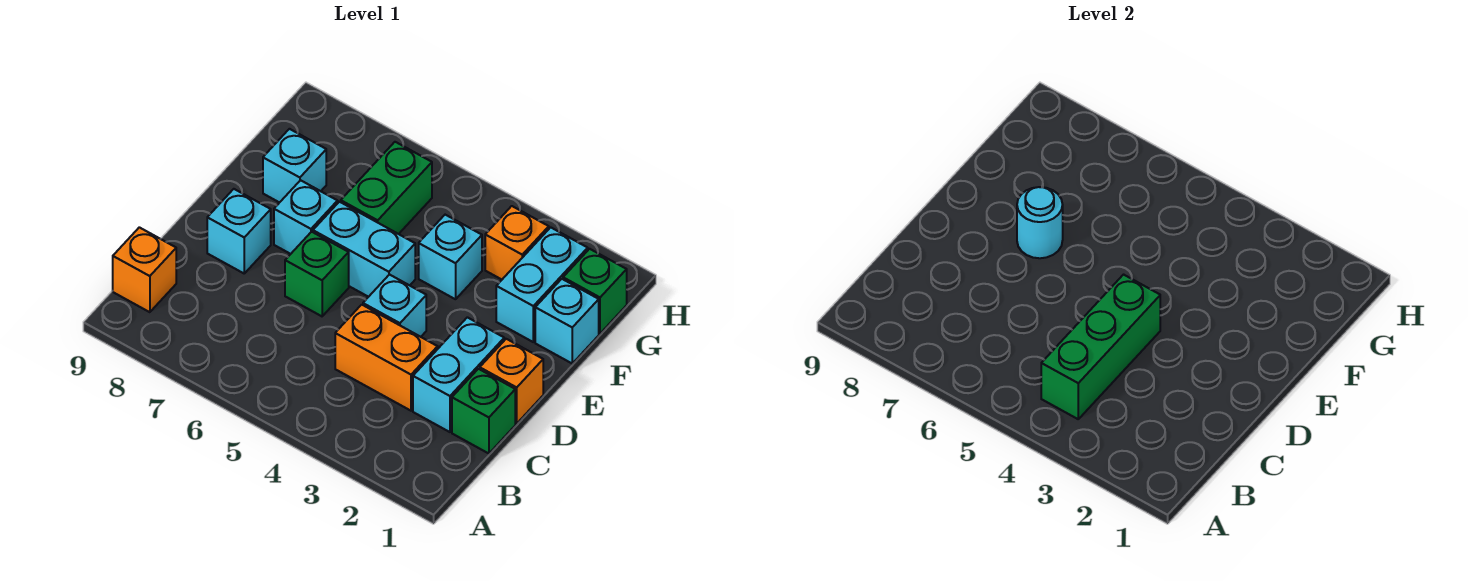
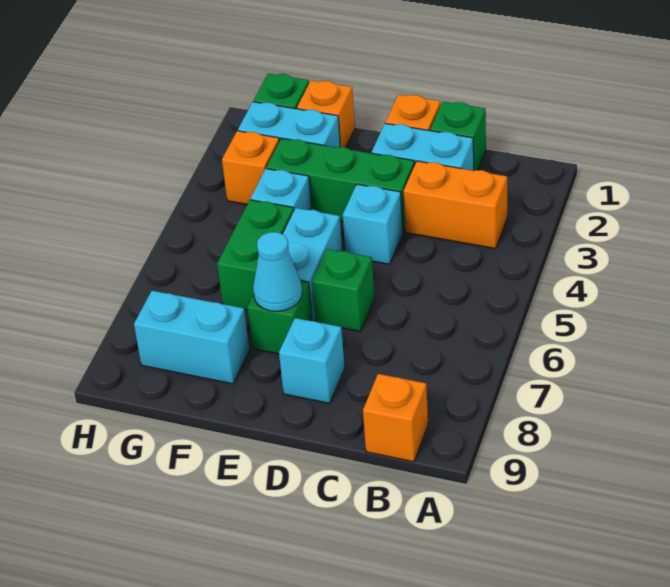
green brick B4:D4 level 2 -> green brick D3:F3 level 1
orange brick C3:C4 level 1 -> orange brick B3:C3 level 1
cyan brick E7 level 1 -> green brick E7 level 1
cyan round brick E7 level 2 -> cyan cone E7 level 2
cyan brick F1 level 1 -> orange brick F1 level 1
green brick F6:G6 level 1 -> green brick F5:F6 level 1
cyan brick F8 level 1 -> cyan brick F8:G8 level 1

